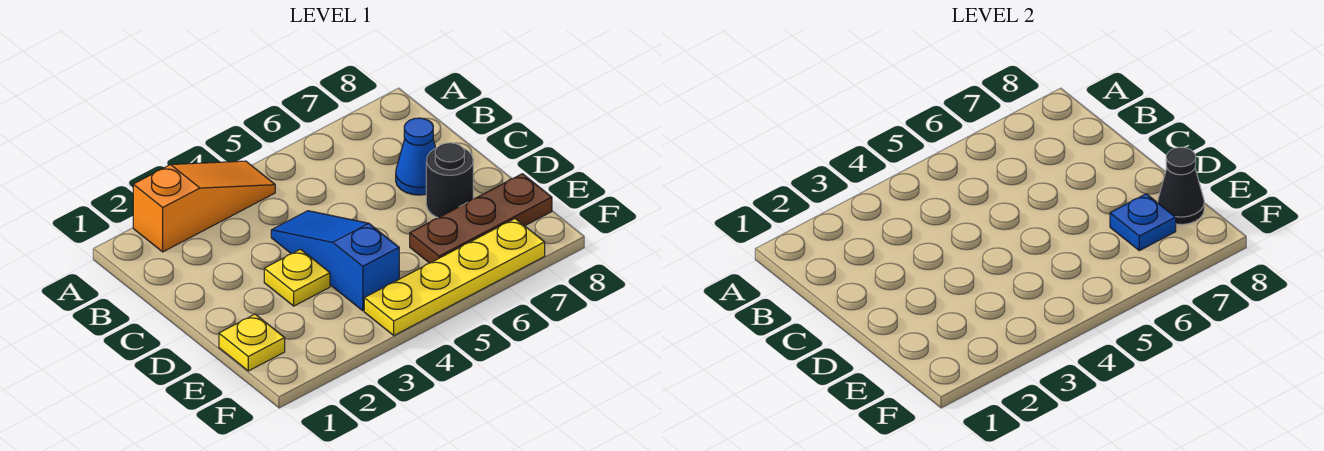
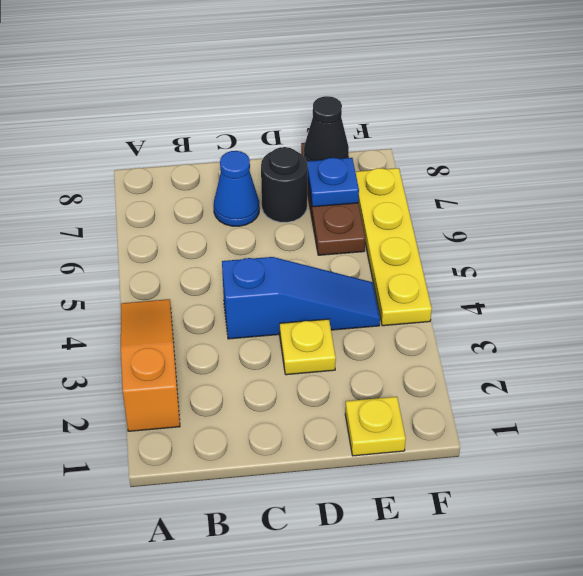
blue slope C4:E4 level 1 top E -> blue slope C4:E4 level 1 top C

